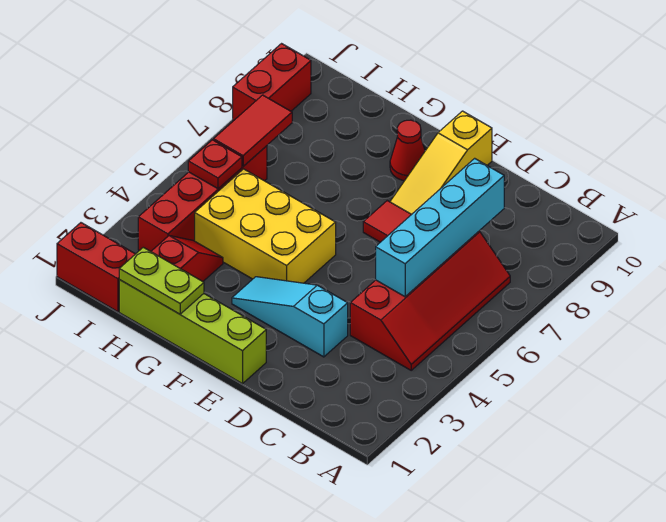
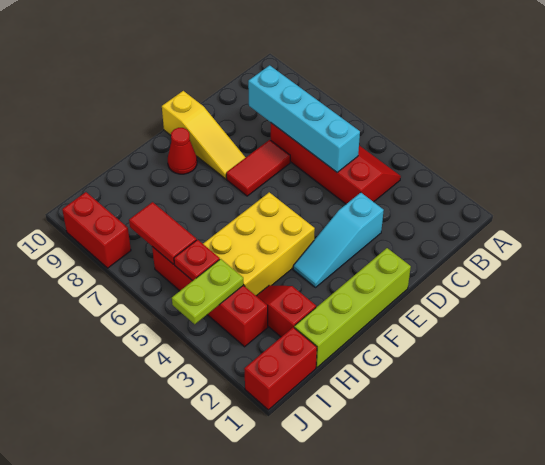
lime plate G1:H1 level 2 -> lime plate I4:J4 level 2

